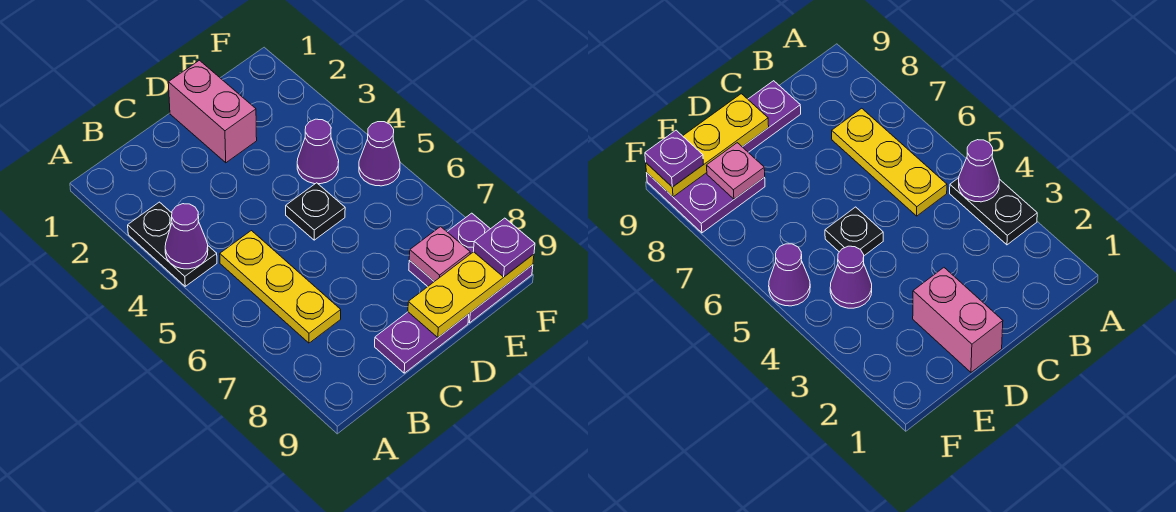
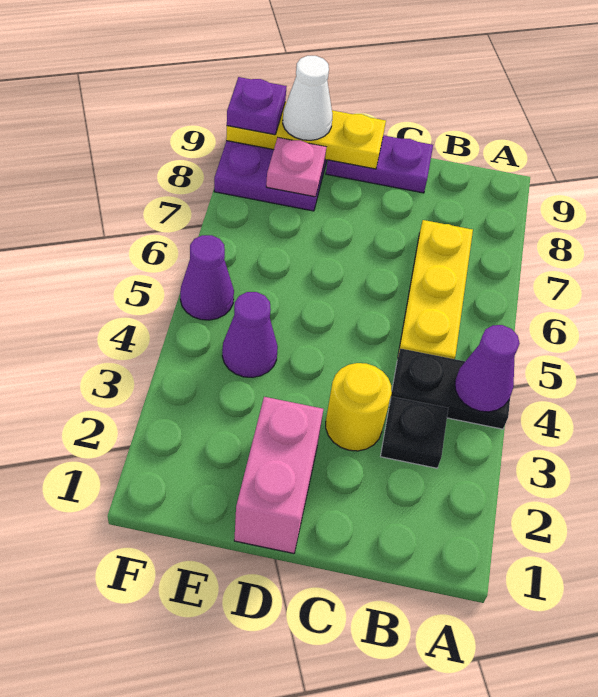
black plate A3:A4 level 1 -> black plate A4:B4 level 1
none -> yellow round brick C3 level 1
black plate D5 level 1 -> black plate B3 level 1
none -> white cone E9 level 3

